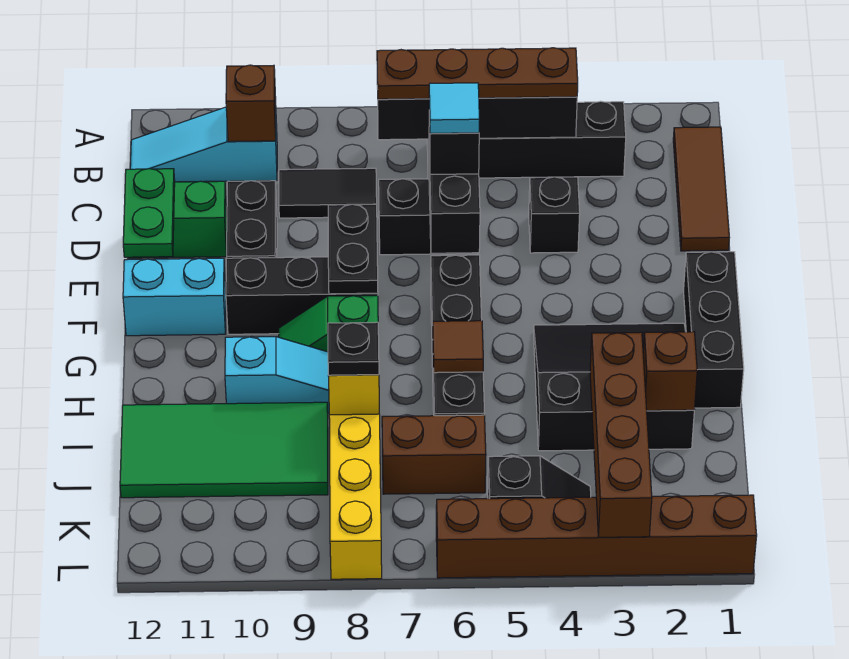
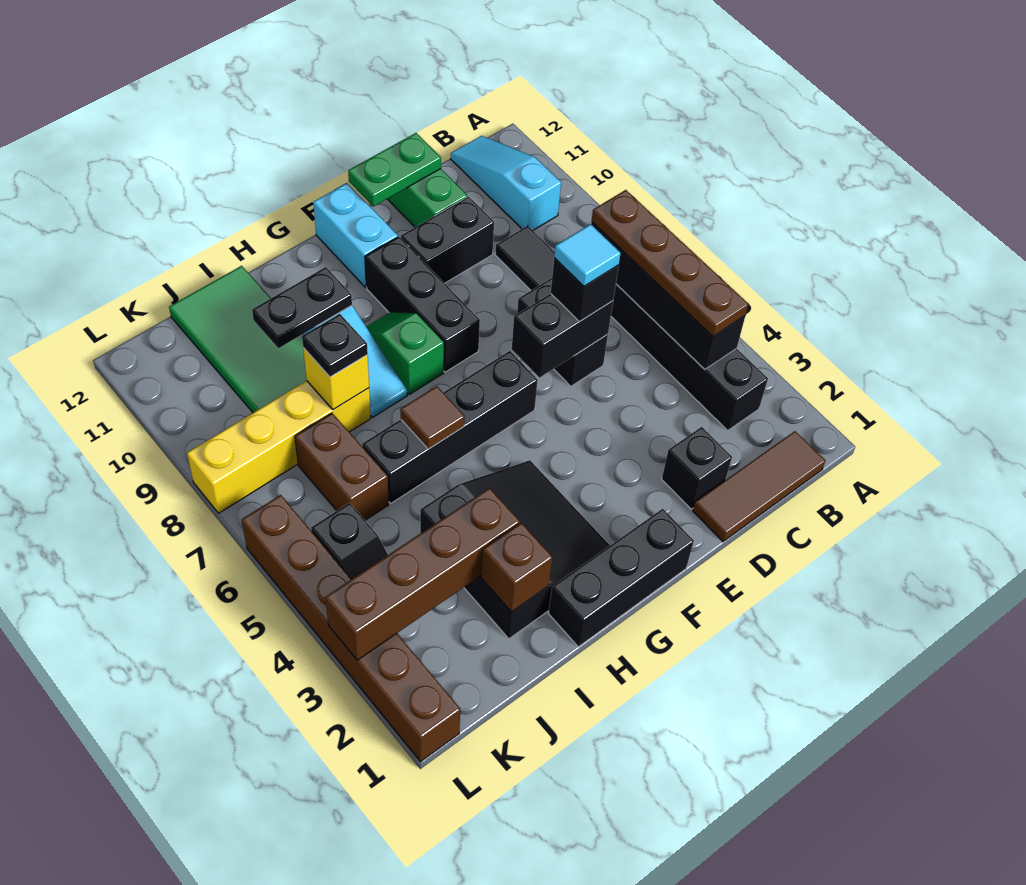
brown brick B10 level 2 -> none
black brick D4 level 1 -> black brick D2 level 1
black plate E8:F8 level 2 -> black plate H10:I10 level 2

